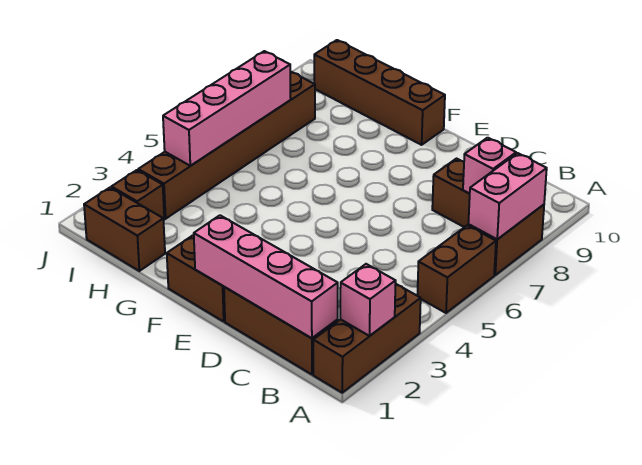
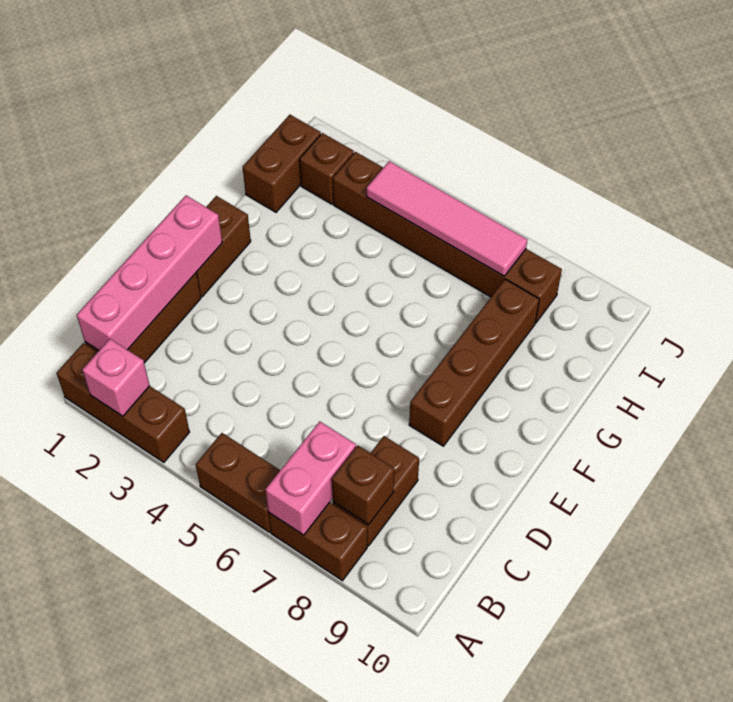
pink brick A7:A8 level 2 -> pink brick A7:B7 level 2
pink brick B8 level 2 -> brown brick B8 level 2
brown brick F10:I10 level 1 -> brown brick E8:H8 level 1
pink brick I4:I7 level 2 -> pink tile I4:I7 level 2

